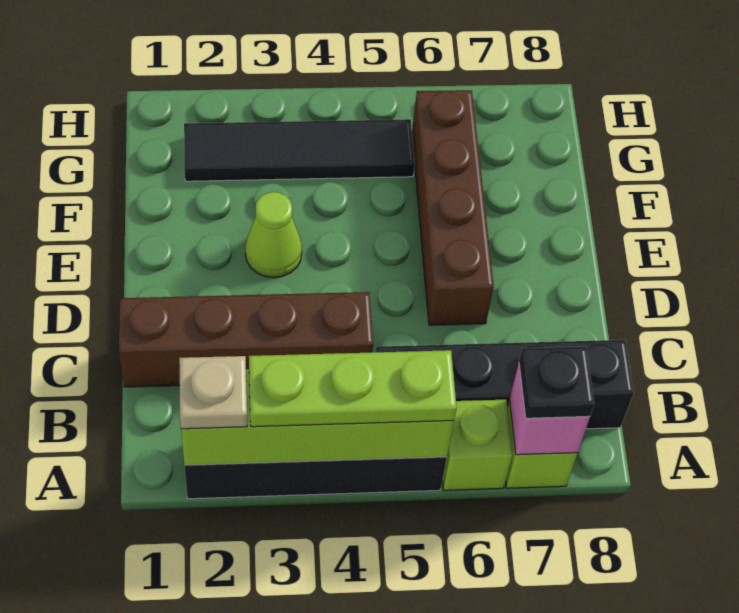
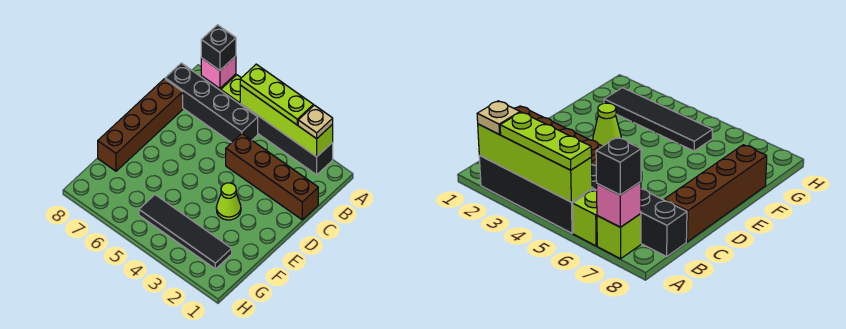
black plate A7 level 3 -> black brick A7 level 3
brown brick D6:G6 level 1 -> brown brick C8:F8 level 1

